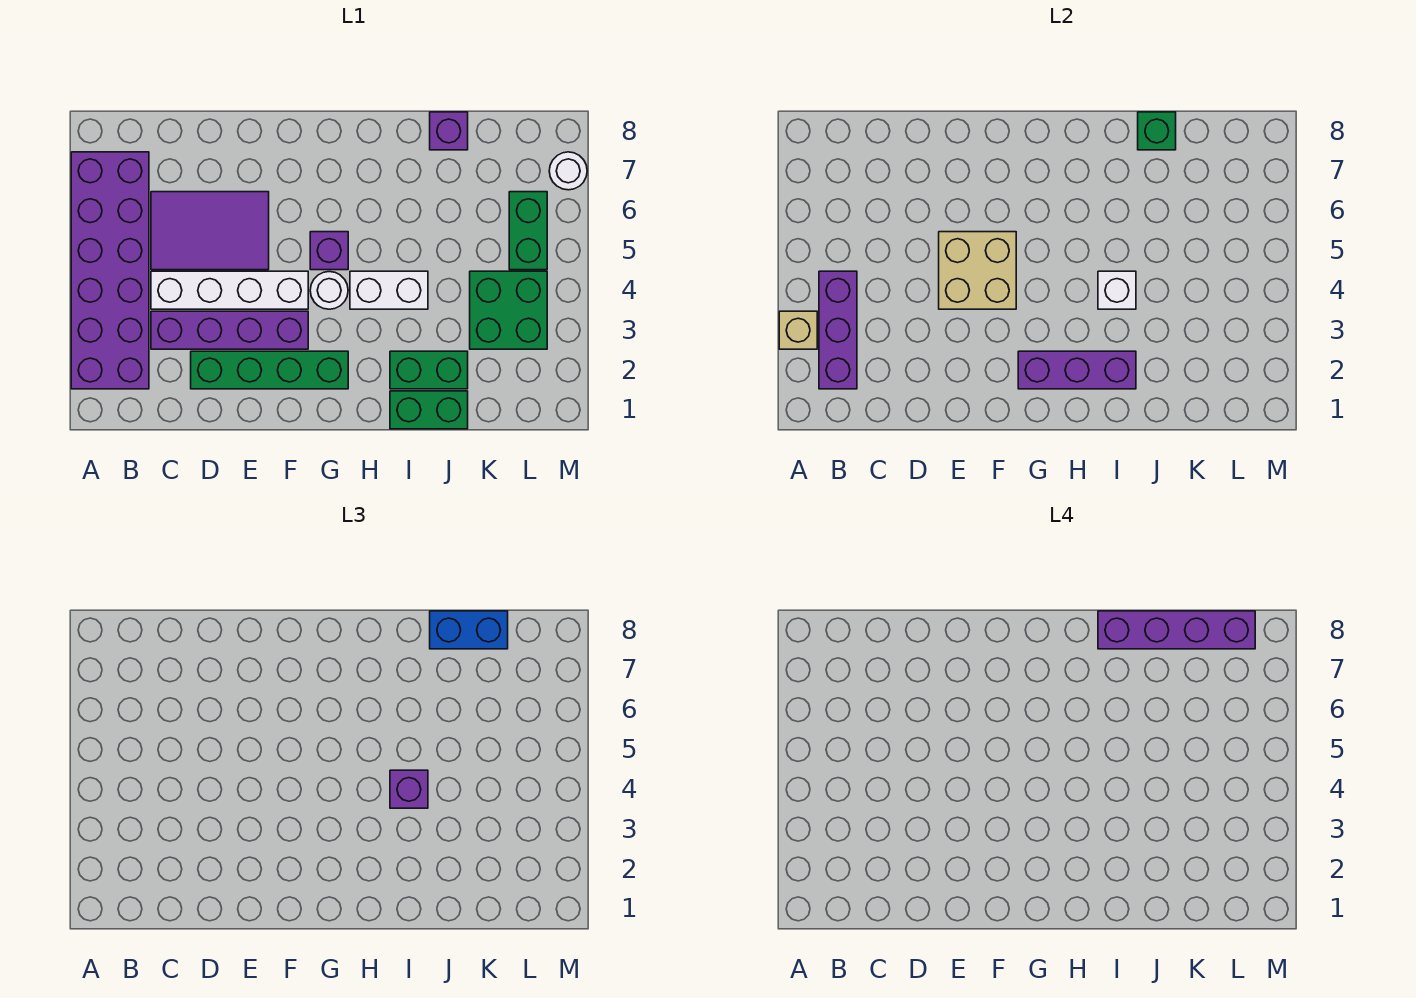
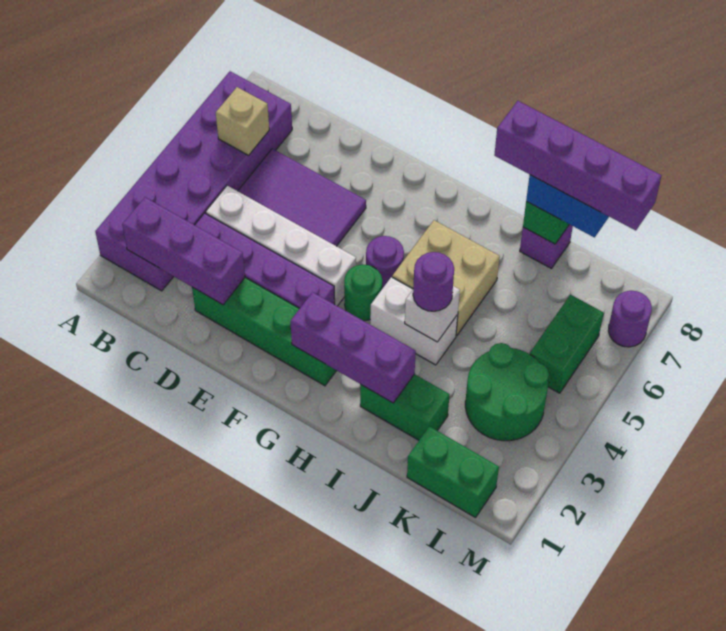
tan brick A3 level 2 -> tan brick B6 level 2
purple brick B2:B4 level 2 -> purple brick B2:D2 level 2
tan brick E4:F5 level 2 -> tan brick H5:I6 level 1
white round brick G4 level 1 -> green round brick G4 level 1
purple brick G5 level 1 -> purple round brick G5 level 1
green brick I1:J1 level 1 -> green brick K1:L1 level 1
purple brick I4 level 3 -> purple round brick I4 level 3
green brick K3:L4 level 1 -> green round brick K3:L4 level 1
white round brick M7 level 1 -> purple round brick M7 level 1

